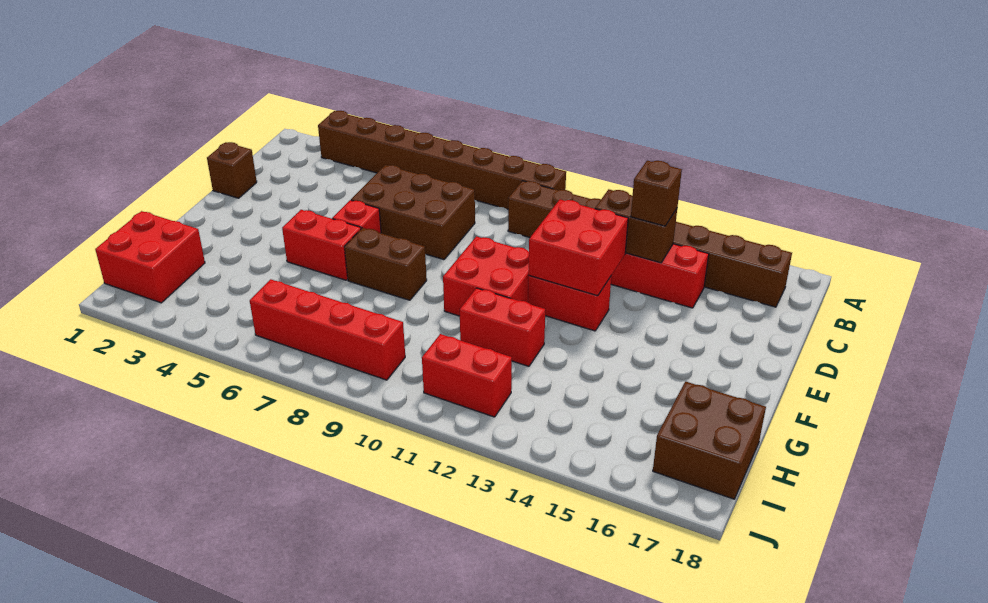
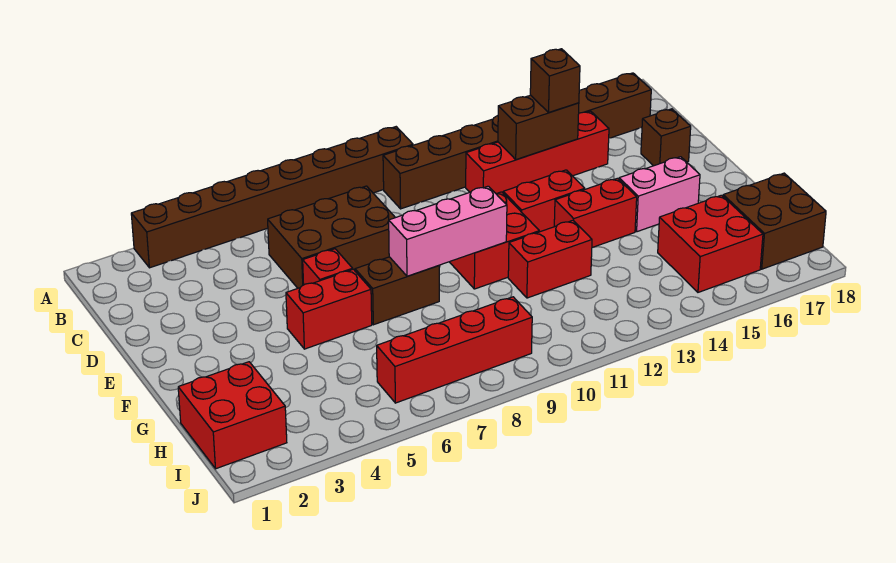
brown brick D1 level 1 -> brown brick D17 level 1
red brick D12:E13 level 2 -> red brick H15:I16 level 1
none -> pink brick F8:F10 level 2
none -> pink brick F15:F16 level 1
red brick I11:I12 level 1 -> red brick F13:F14 level 1

